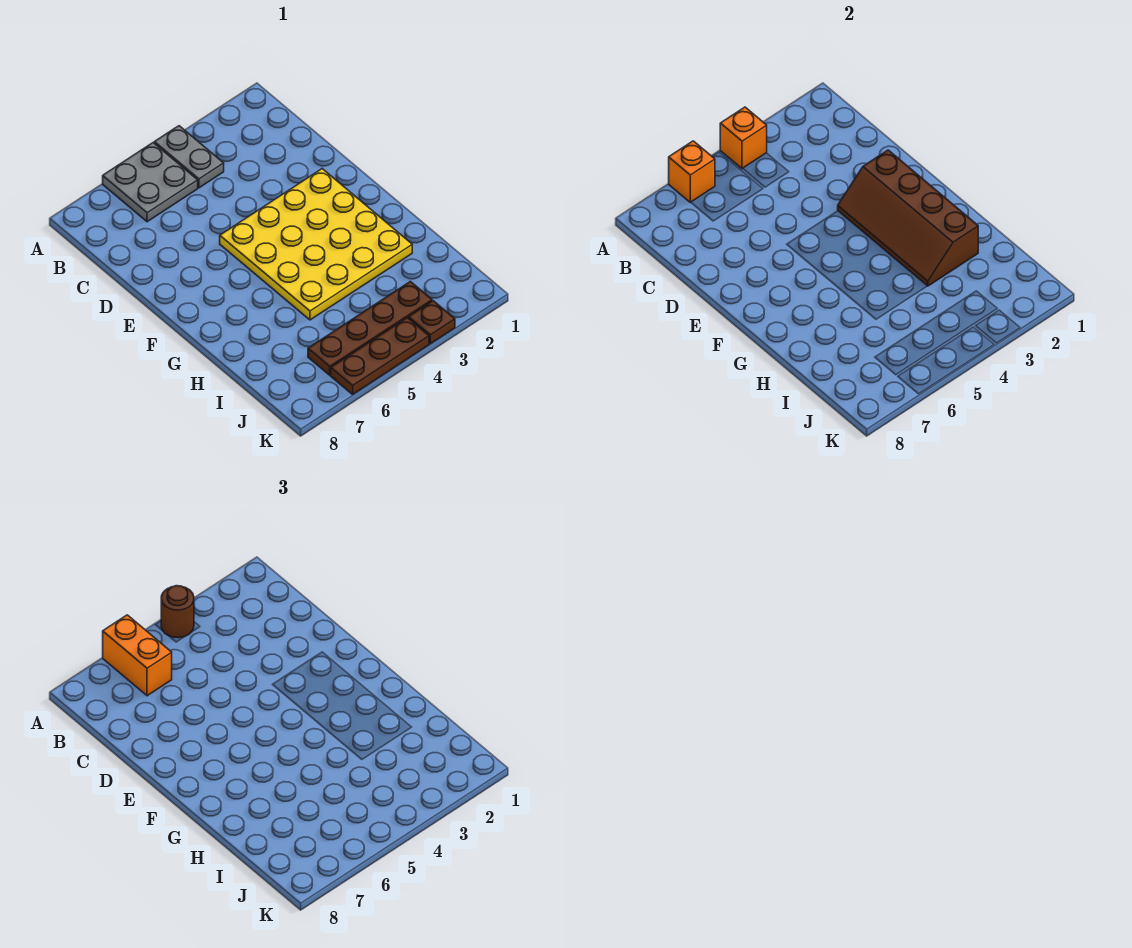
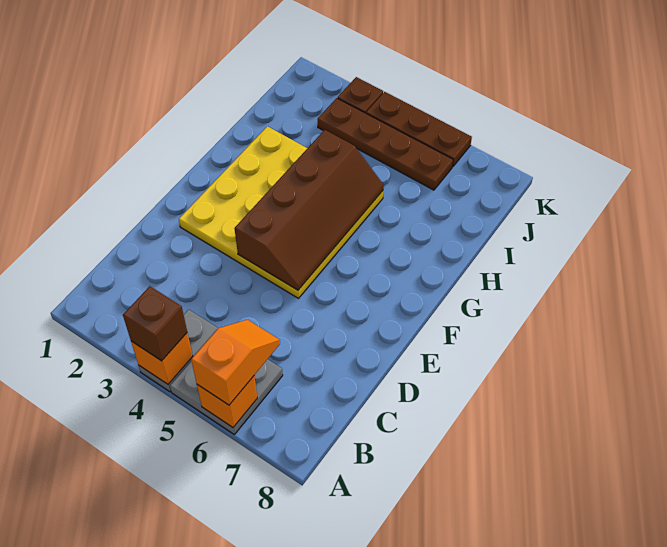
brown round brick A4 level 3 -> brown brick A4 level 3
orange brick A6:B6 level 3 -> orange slope A6:B6 level 3 top A
brown slope E2:H3 level 2 top 2 -> brown slope E4:H5 level 2 top 4

